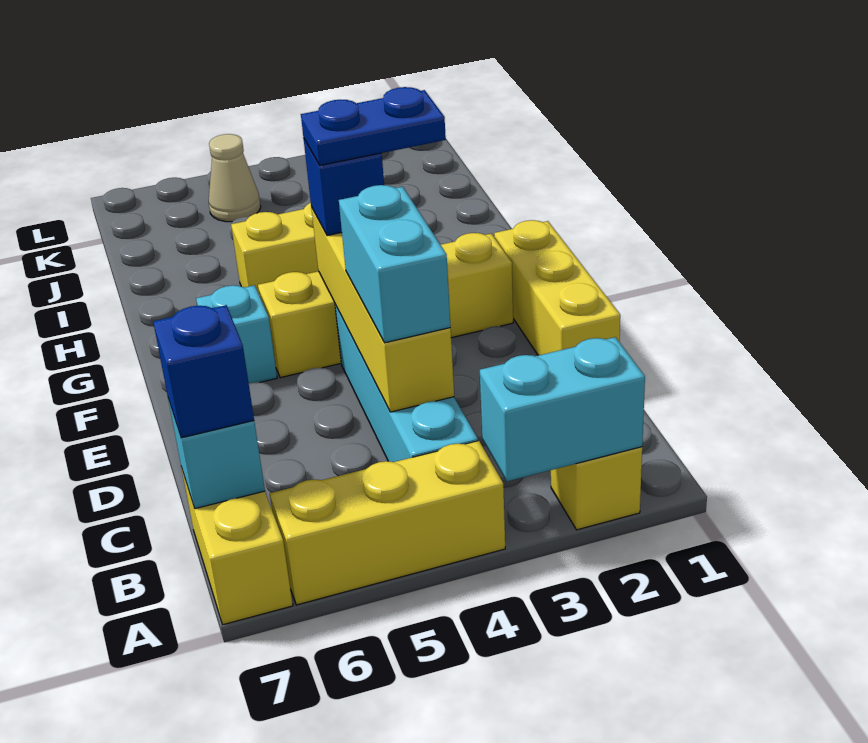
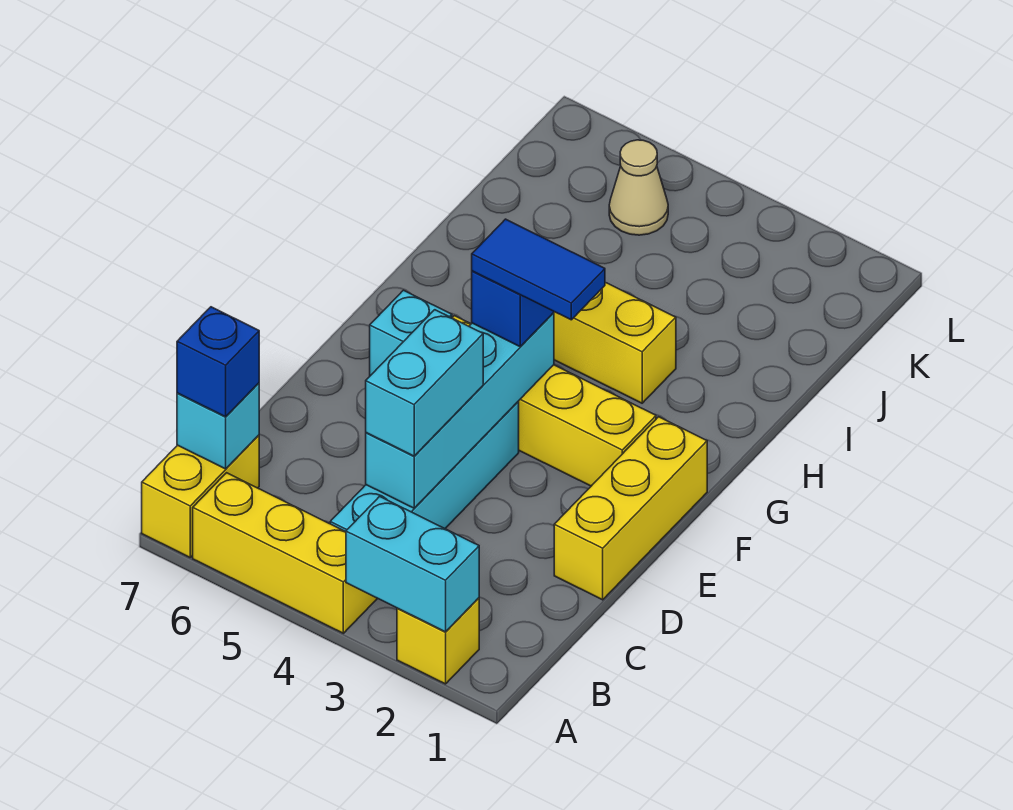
yellow brick C4:F4 level 2 -> cyan brick C4:F4 level 2
blue plate F3:F4 level 4 -> blue tile F3:F4 level 4

